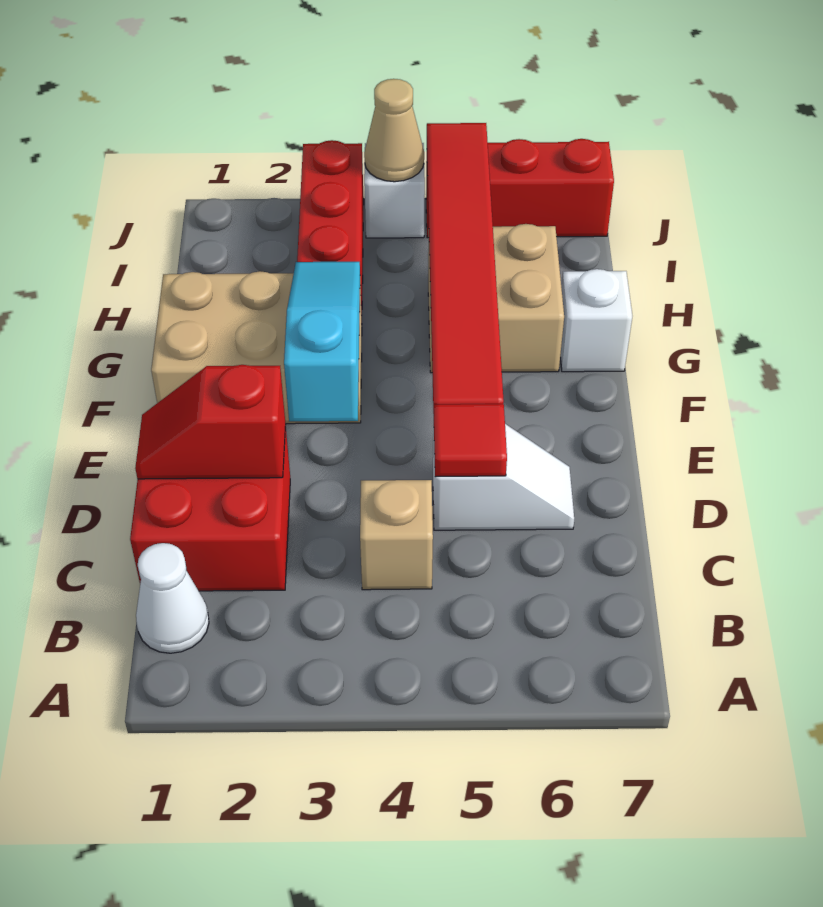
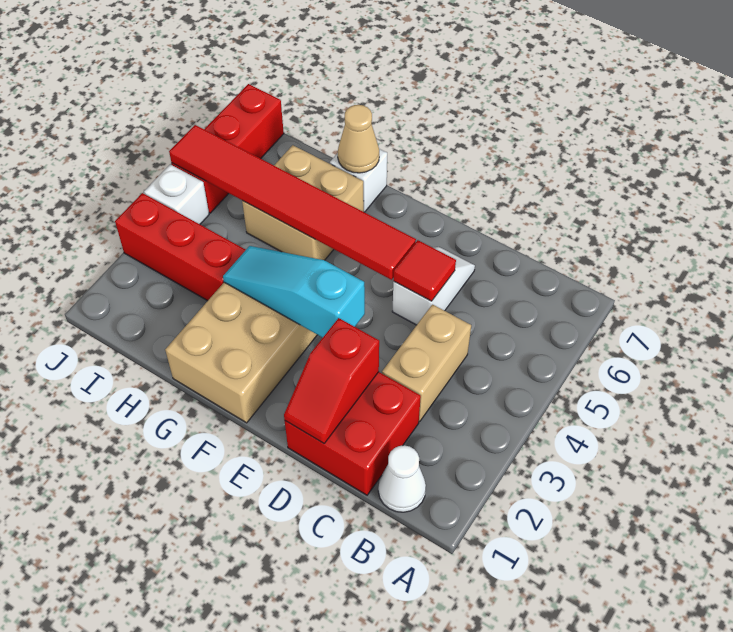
tan brick C4 level 1 -> tan brick C3:C4 level 1
tan cone J4 level 2 -> tan cone G7 level 2

